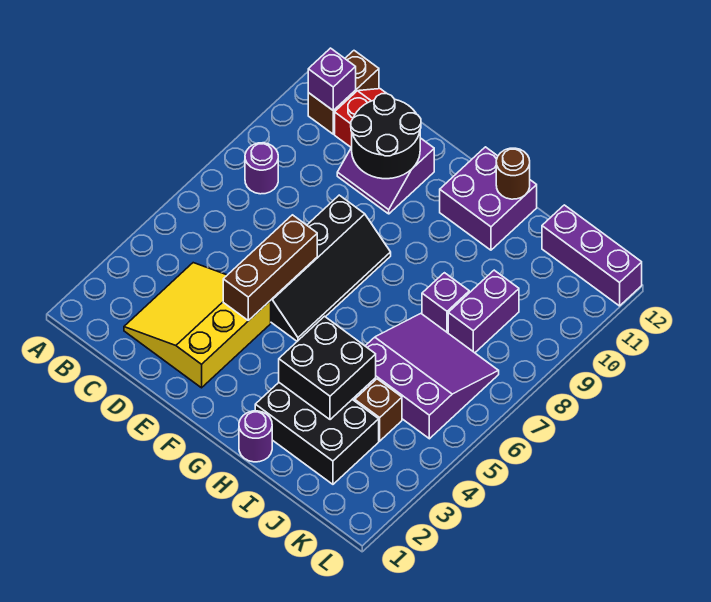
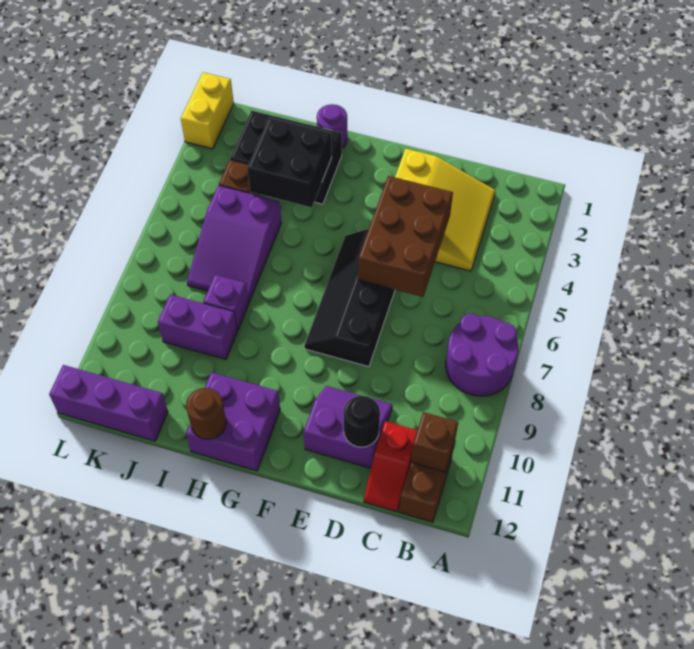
purple round brick B8 level 1 -> purple round brick A7:B8 level 1
purple brick B11 level 2 -> brown brick B11 level 2
black round brick D10:E11 level 2 -> black round brick D11 level 2
brown brick E4:E6 level 2 -> brown brick D4:E6 level 2
purple slope I5:K7 level 1 top 5 -> purple slope I5:J7 level 1 top 5
purple brick J8:J9 level 1 -> purple brick I9:J9 level 1
none -> yellow brick L1:L2 level 1

